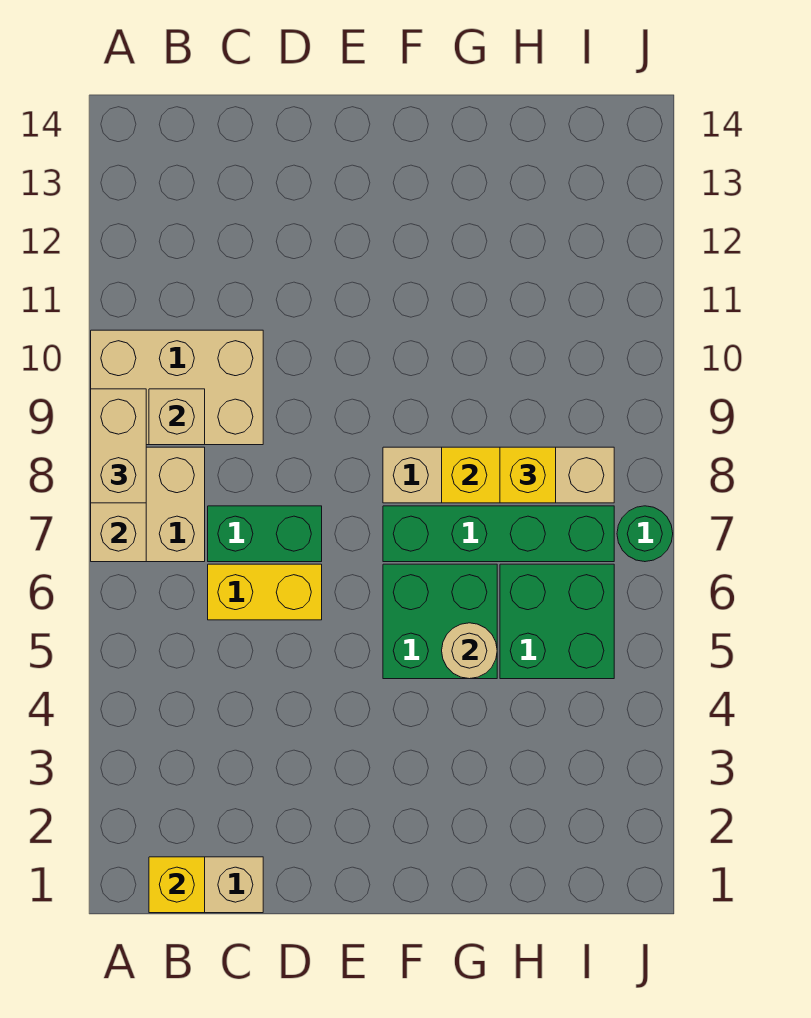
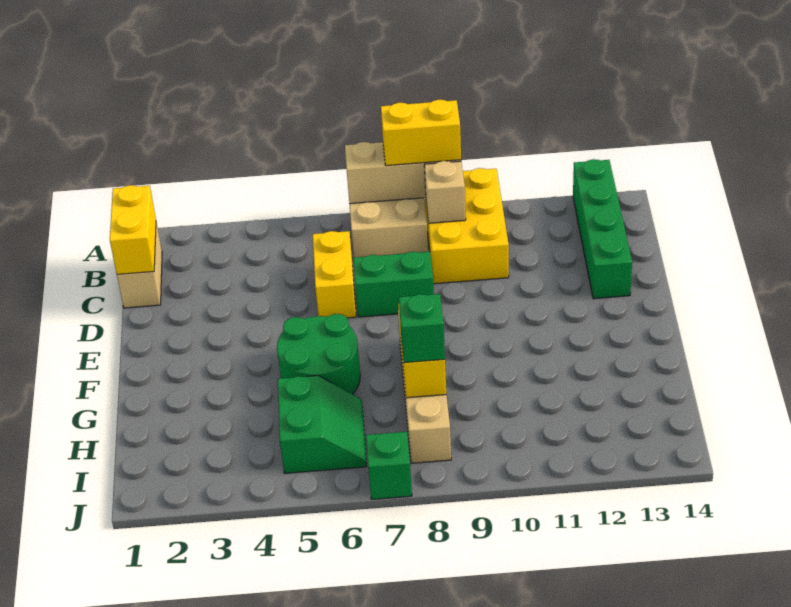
tan brick A8:A9 level 3 -> yellow brick A8:A9 level 3
tan brick A9:C10 level 1 -> yellow brick A9:C10 level 1
yellow brick B1 level 2 -> yellow brick B1:C1 level 2
green brick C7:D7 level 1 -> green brick D7:D8 level 1
green brick F5:G6 level 1 -> green round brick F5:G6 level 1
green brick F7:I7 level 1 -> green brick A13:D13 level 1
tan round brick G5 level 2 -> none
green brick H5:I6 level 1 -> green slope H5:I6 level 1 top 5
yellow brick H8 level 3 -> green brick H8 level 3
green round brick J7 level 1 -> green brick J7 level 1

